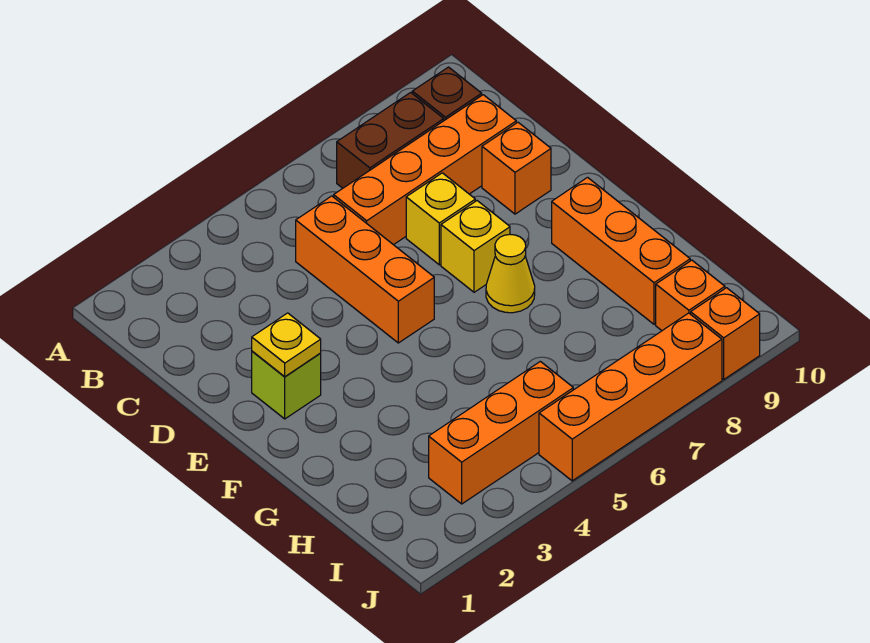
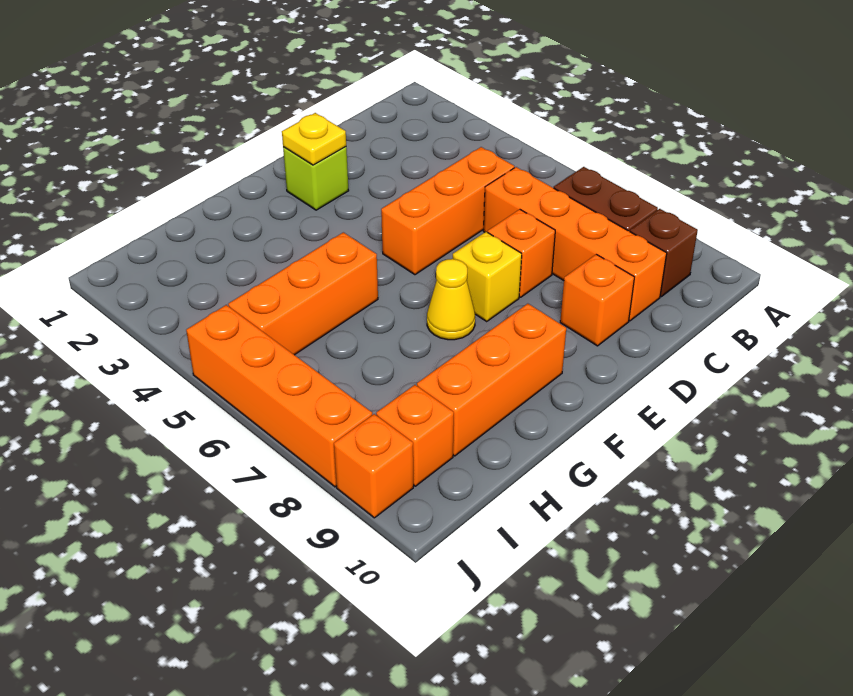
yellow brick D7 level 1 -> orange brick D7 level 1
orange brick I3:I5 level 1 -> orange brick G5:I5 level 1

